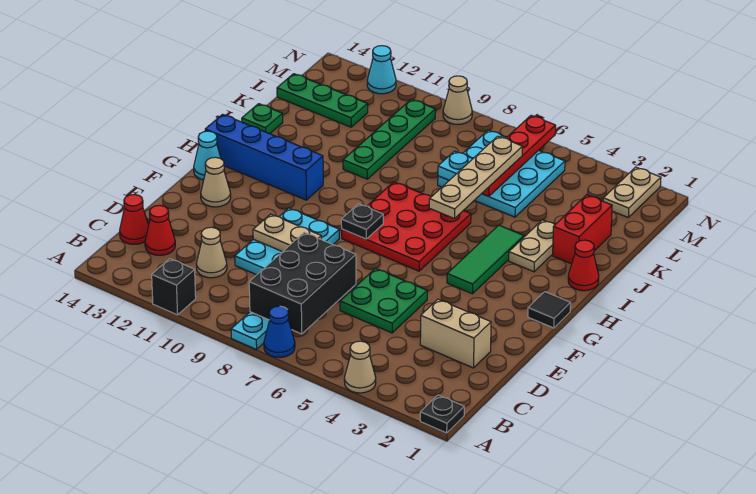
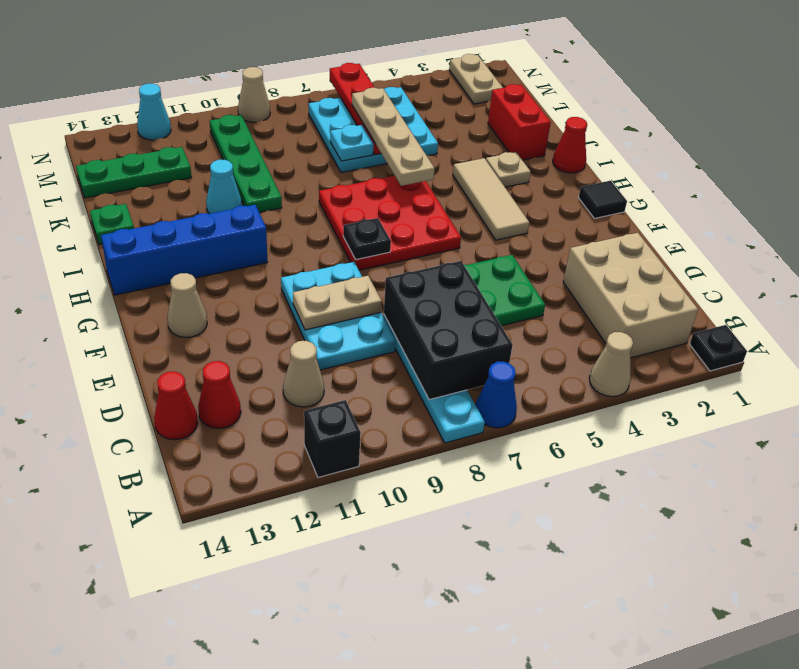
tan brick D2:D3 level 1 -> tan brick B2:D3 level 1
green tile G4:I4 level 1 -> tan tile G4:I4 level 1
cyan cone G14 level 1 -> cyan cone J11 level 1
tan plate I3:J3 level 1 -> tan plate I3 level 1

